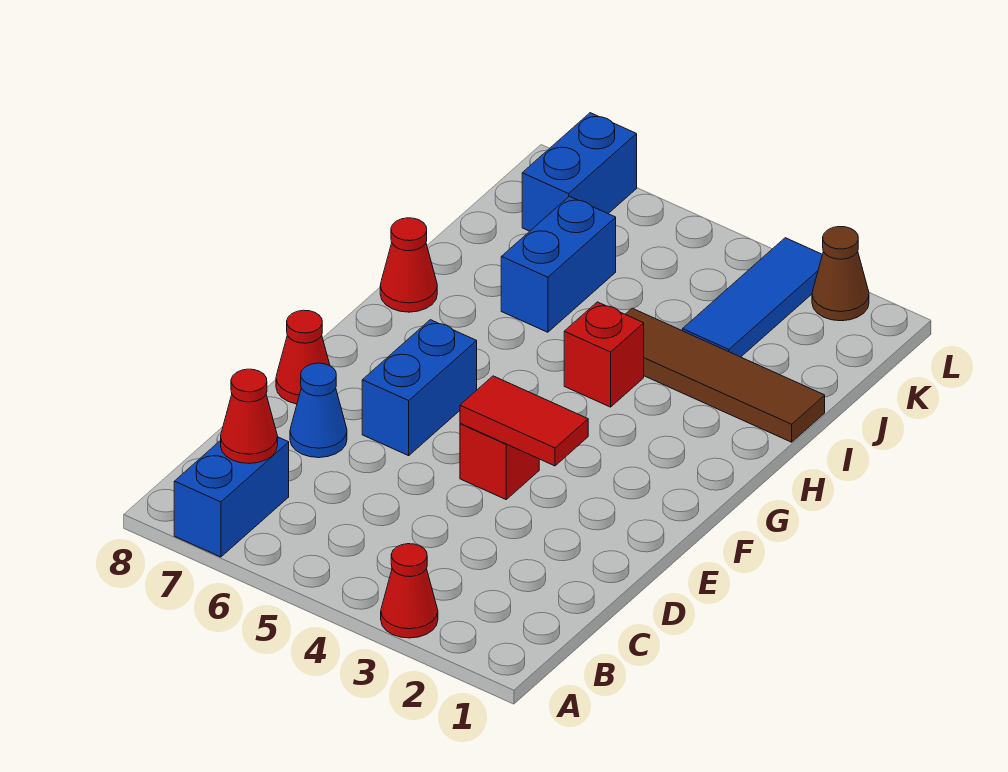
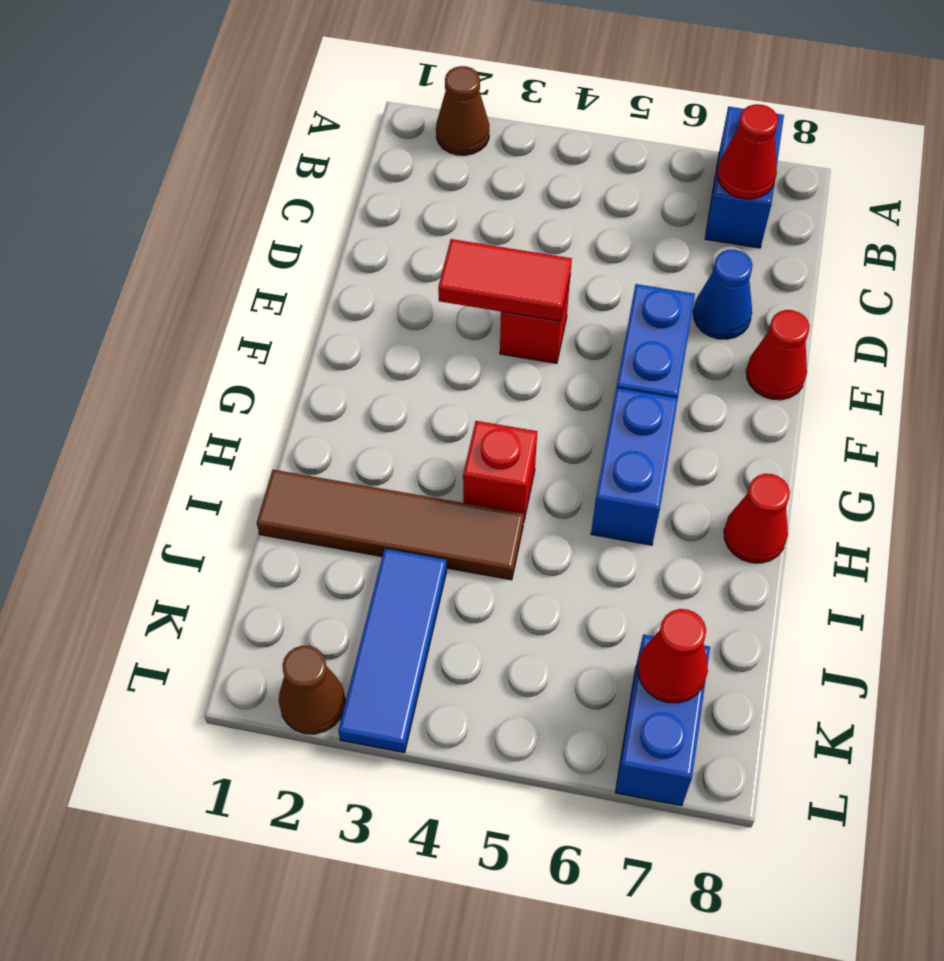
none -> brown cone A2 level 1
red cone A3 level 1 -> red cone K7 level 2
blue brick I6:J6 level 1 -> blue brick G6:H6 level 1

